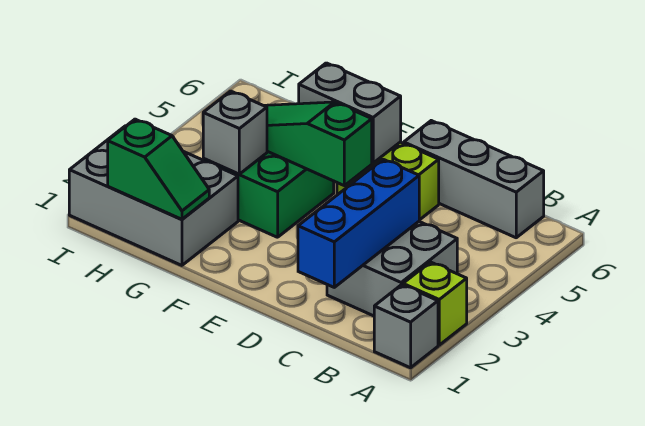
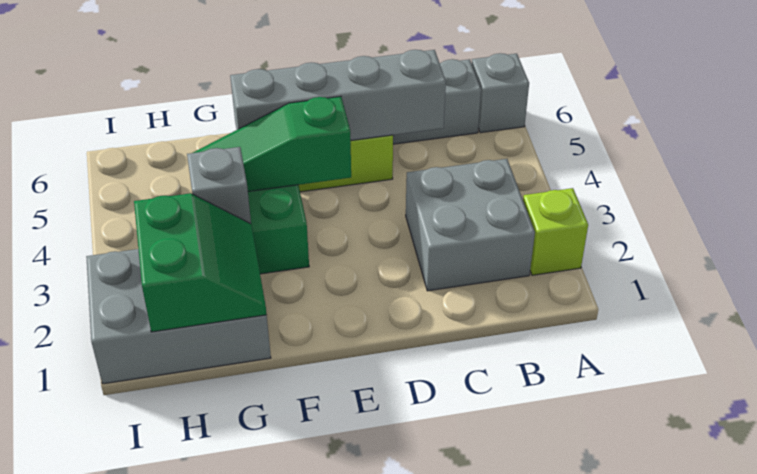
grey brick A1 level 1 -> grey brick A6 level 1
blue brick C1:C3 level 2 -> none
grey brick E5:F5 level 2 -> grey brick C5:F5 level 2
green slope G1:H1 level 2 top H -> green slope G1:H2 level 2 top H

